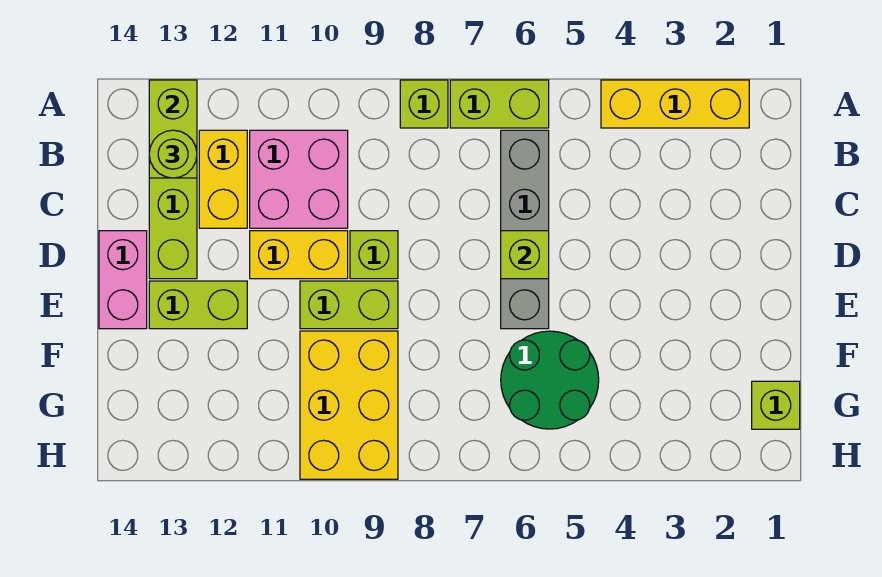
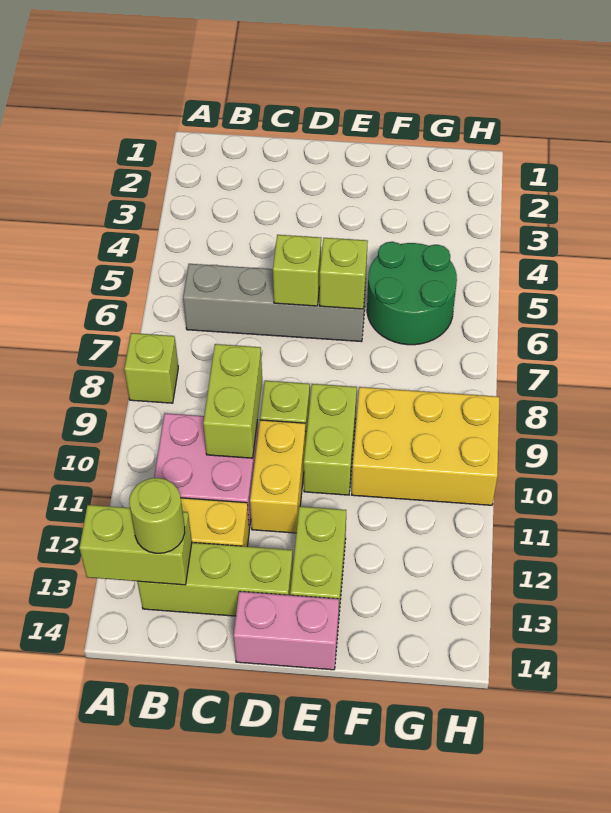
yellow brick A2:A4 level 1 -> none
lime brick A6:A7 level 1 -> lime brick C9:C10 level 2
lime brick G1 level 1 -> lime brick E6 level 2

